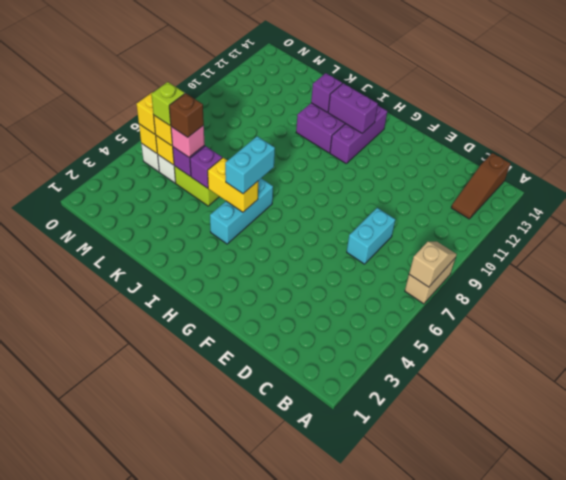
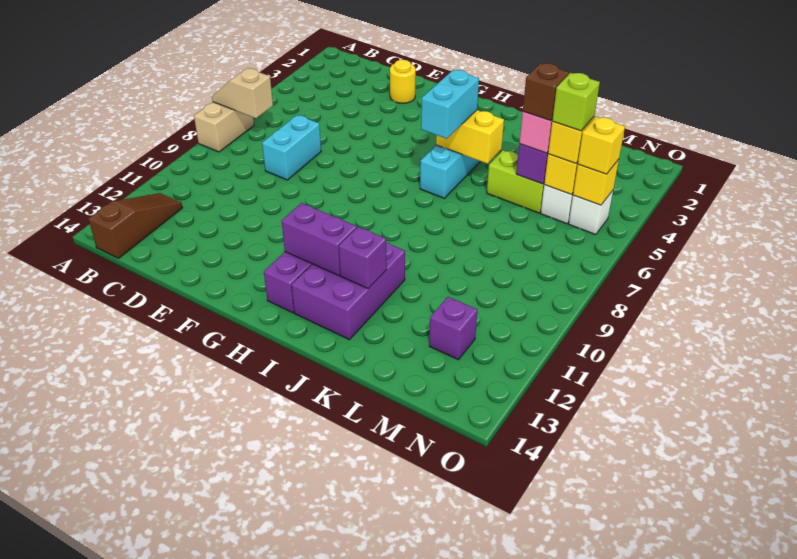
tan slope A7:A8 level 2 top 7 -> tan slope A7:B7 level 2 top B
none -> yellow round brick E2 level 1
purple brick K5 level 2 -> purple brick M12 level 1

